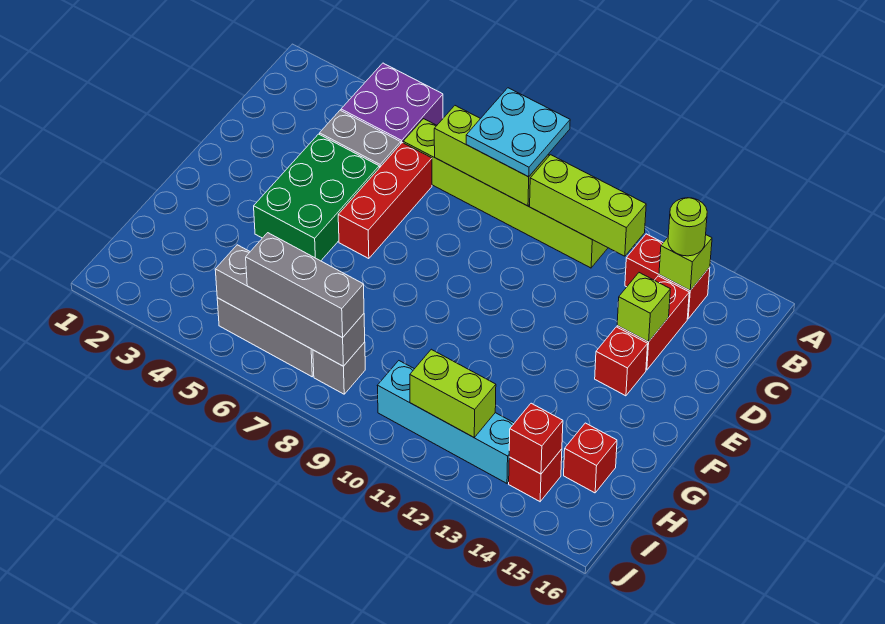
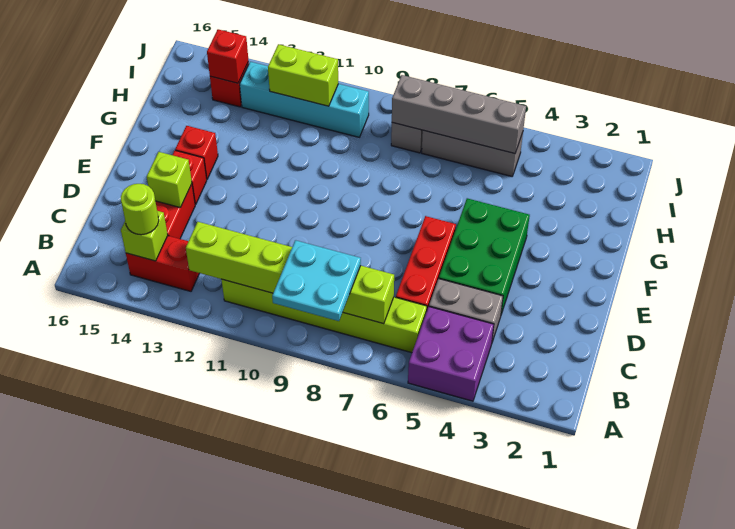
red brick H15 level 1 -> red brick F14 level 1
grey brick I6:I8 level 3 -> none

